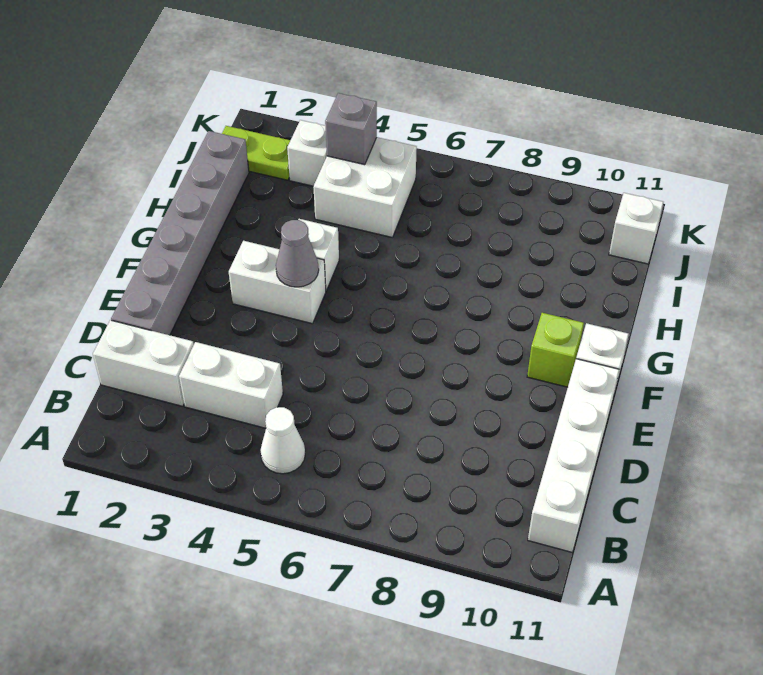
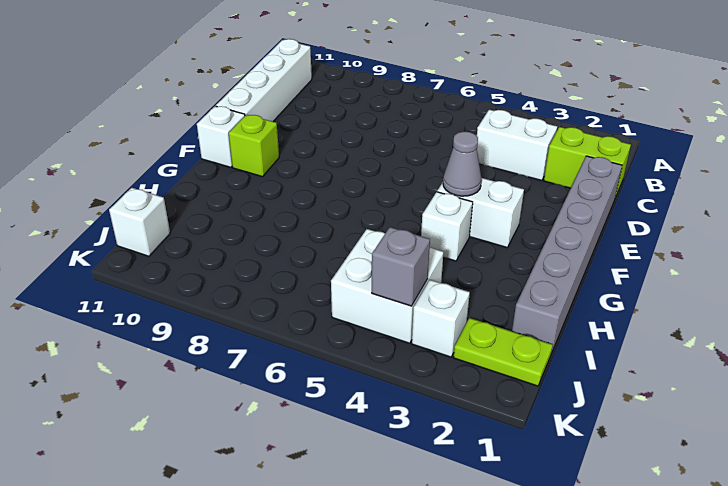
white cone B5 level 1 -> none
white brick C1:C2 level 1 -> lime brick C1:C2 level 1

